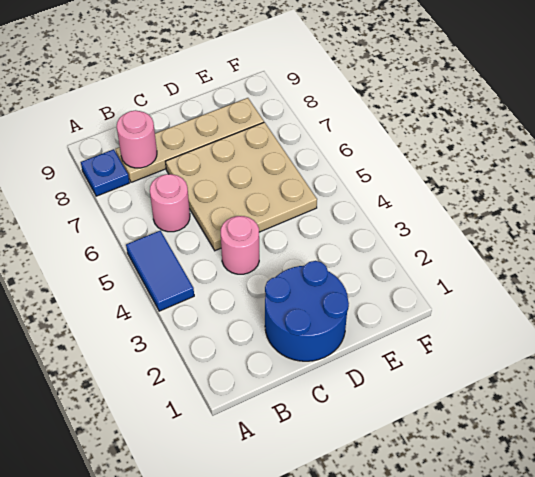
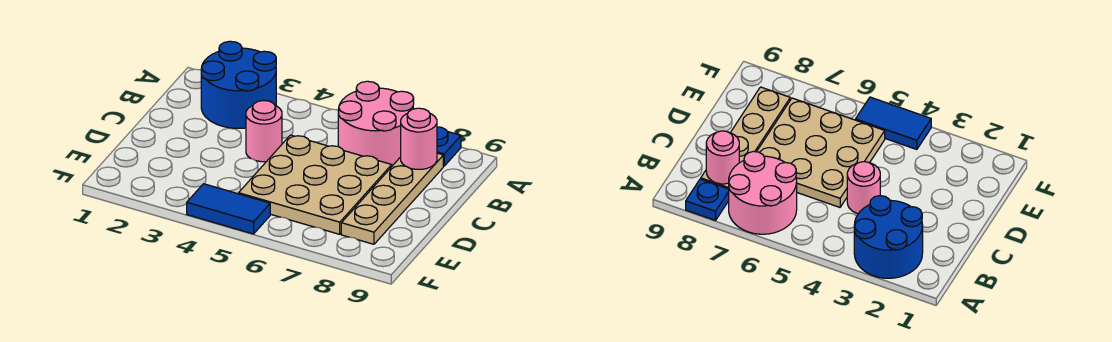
blue tile A4:A5 level 1 -> blue tile F4:F5 level 1
pink round brick B6 level 1 -> pink round brick A6:B7 level 1
blue round brick C1:D2 level 1 -> blue round brick A2:B3 level 1

